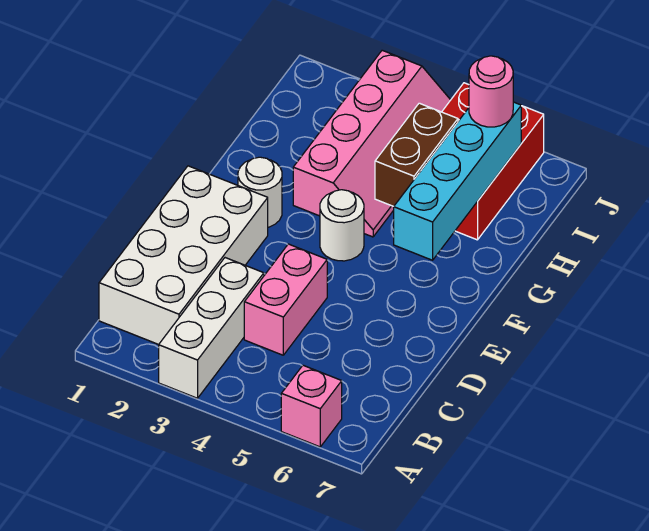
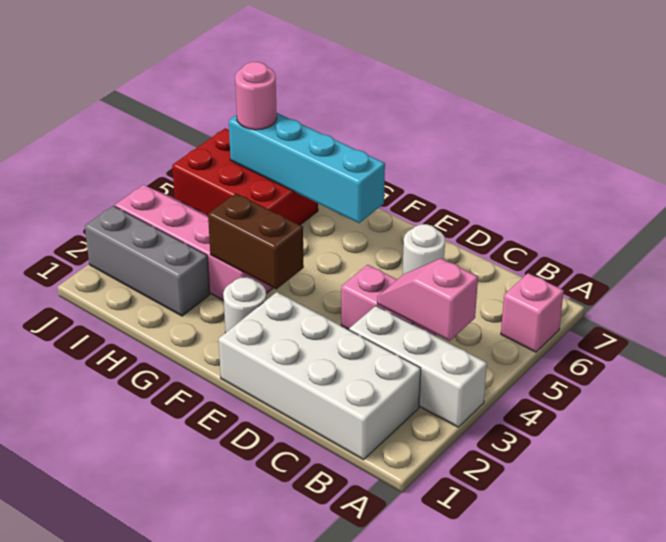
none -> pink slope B4:C4 level 2 top B
white round brick F4 level 1 -> white round brick D6 level 1
brown brick G5:H5 level 2 -> brown brick F3:G3 level 2
none -> grey brick H2:J2 level 1

